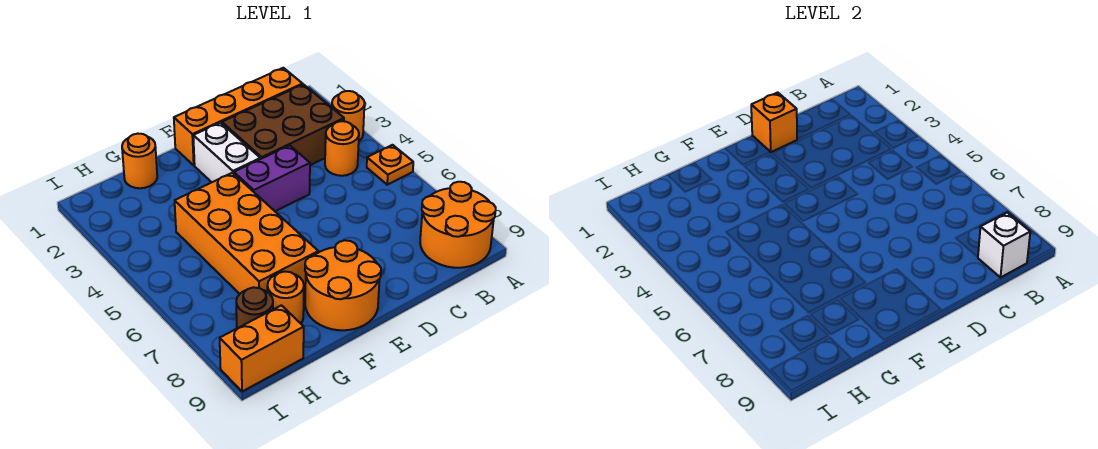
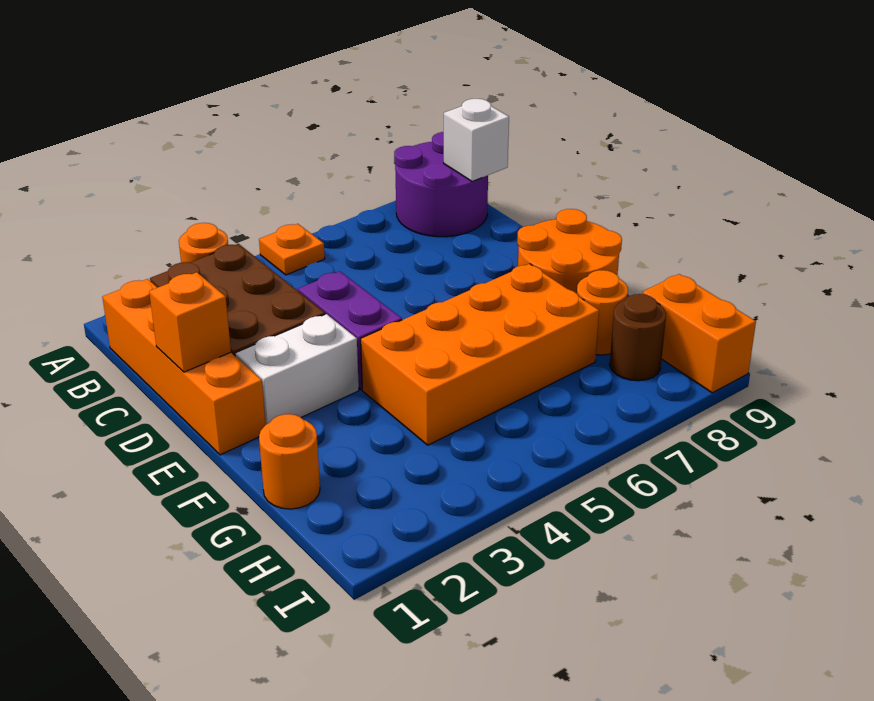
orange round brick A8:B9 level 1 -> purple round brick A8:B9 level 1
orange round brick B4 level 1 -> none

